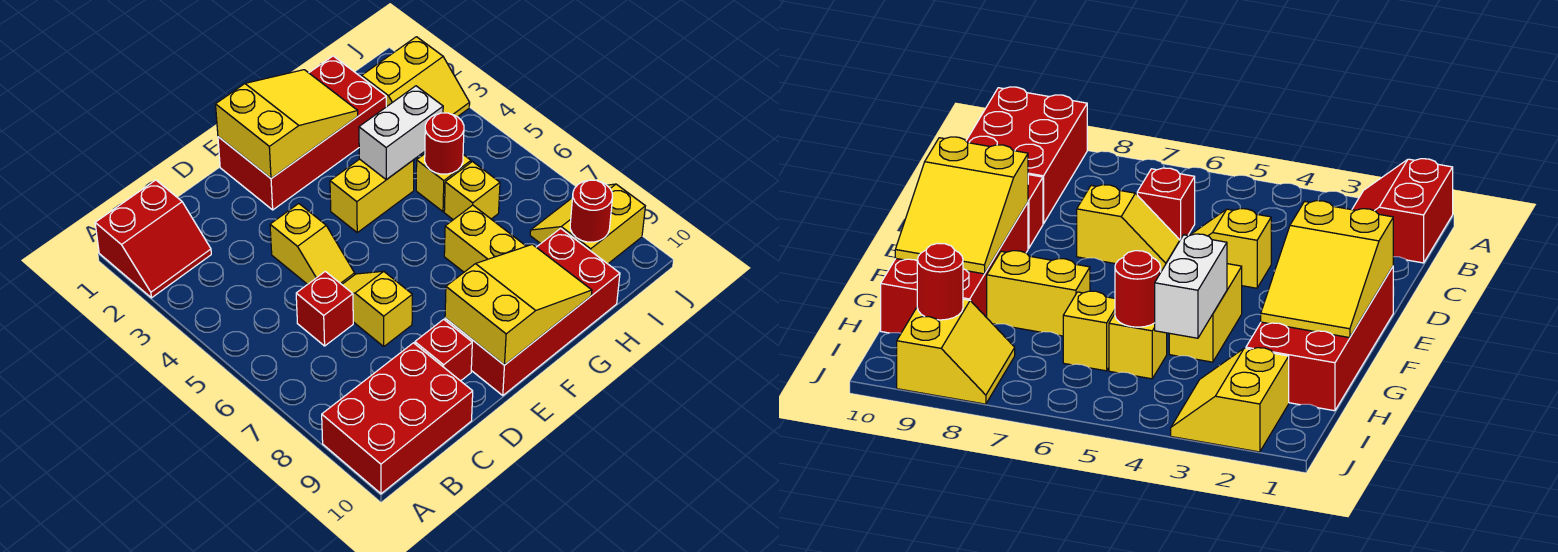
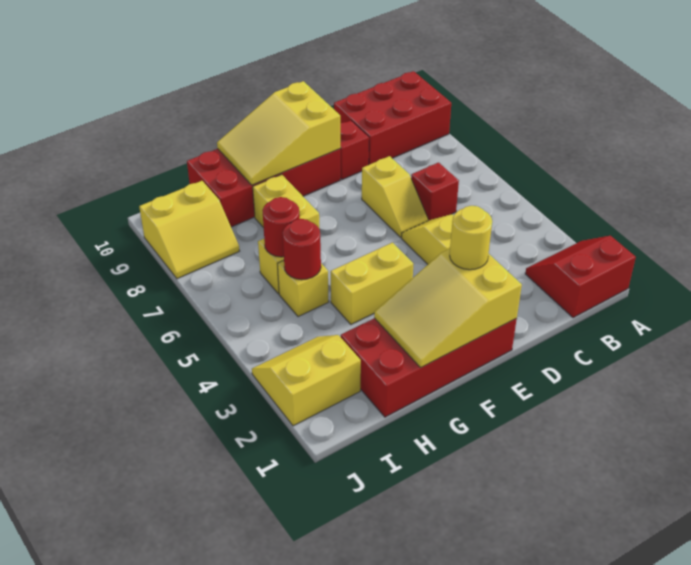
none -> yellow round brick E2 level 3
white brick G4:H4 level 2 -> none
red round brick I9 level 2 -> red round brick H6 level 2

